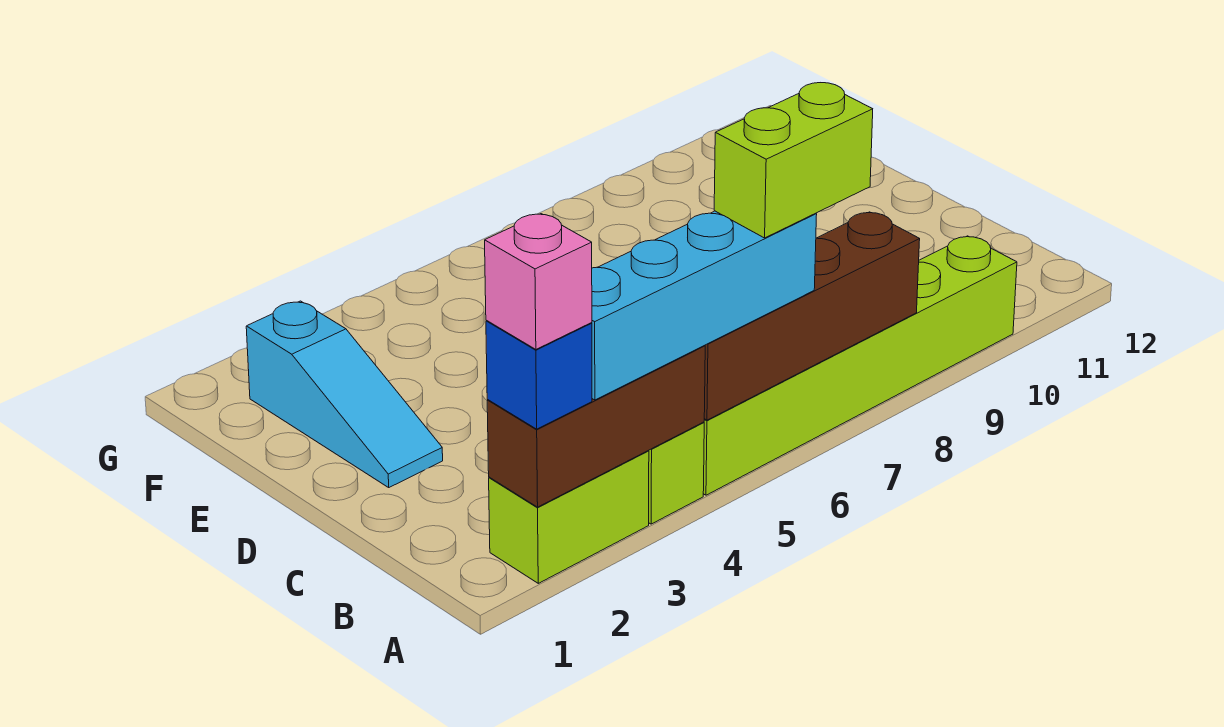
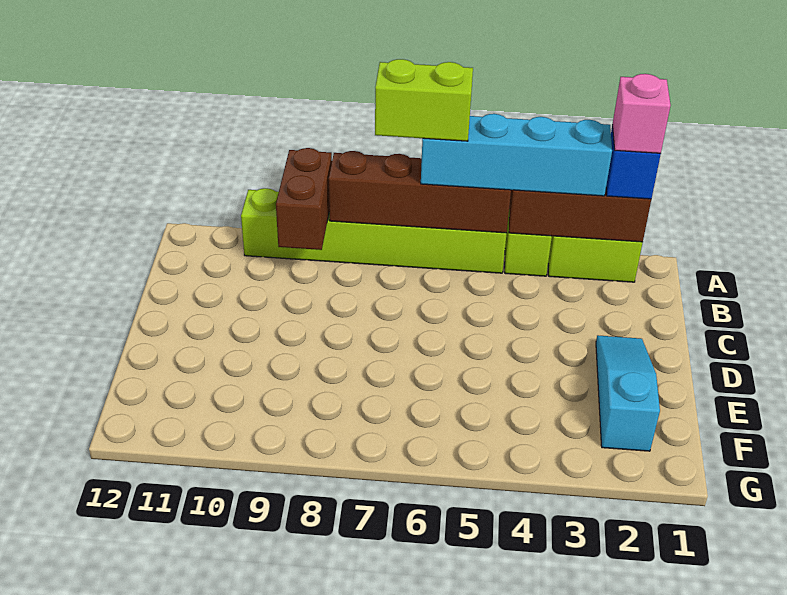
none -> brown brick A9:B9 level 2

